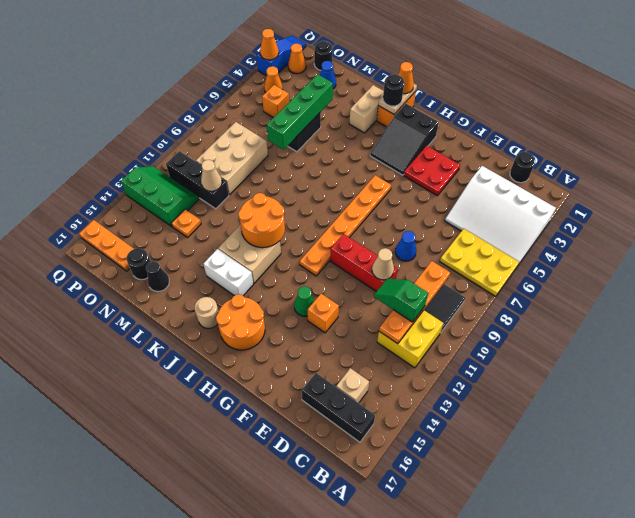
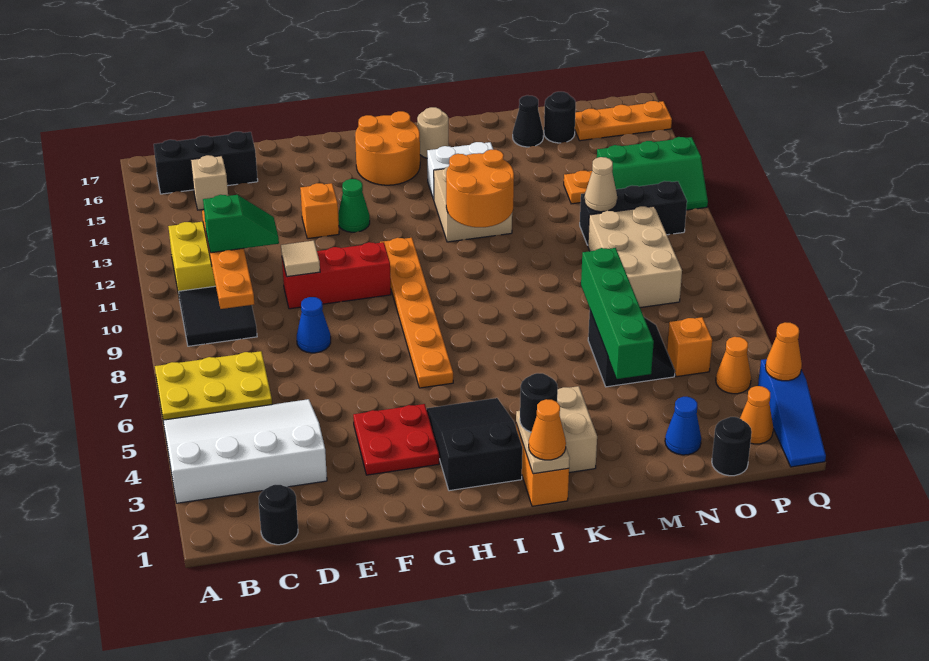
tan cone E10 level 2 -> tan tile E10 level 2

